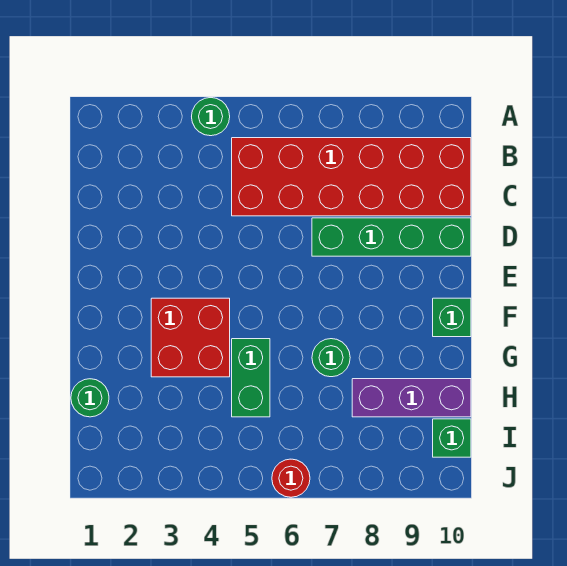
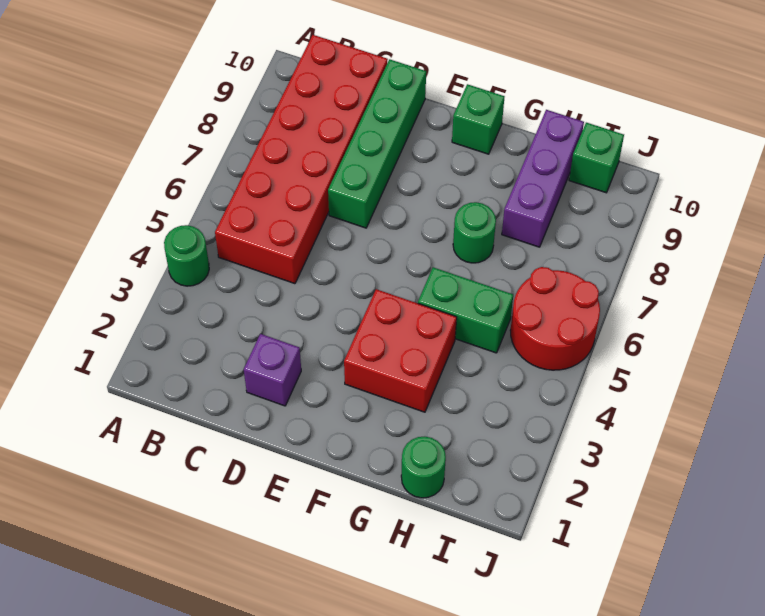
none -> purple brick D2 level 1
red round brick J6 level 1 -> red round brick I5:J6 level 1

